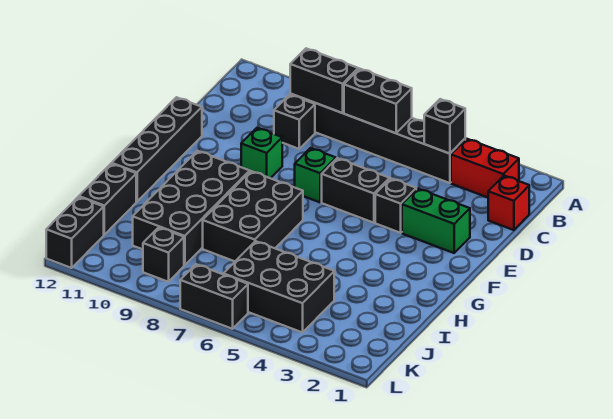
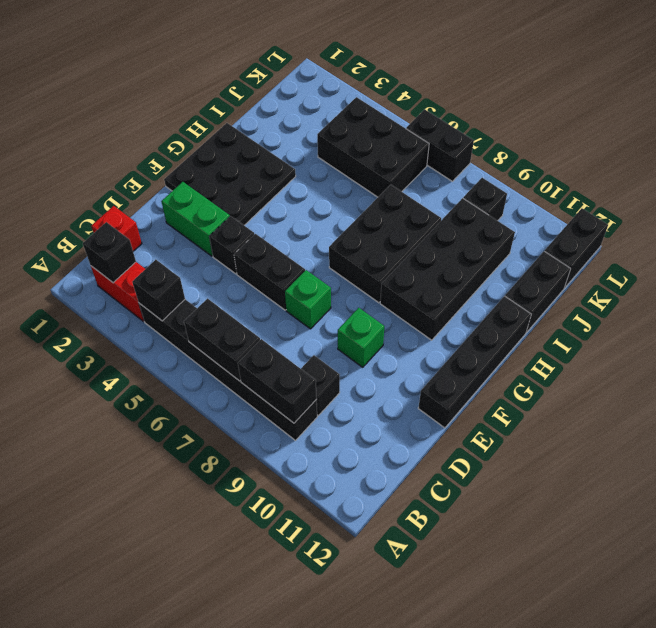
none -> black brick B2 level 2
none -> black plate F1:H3 level 1

